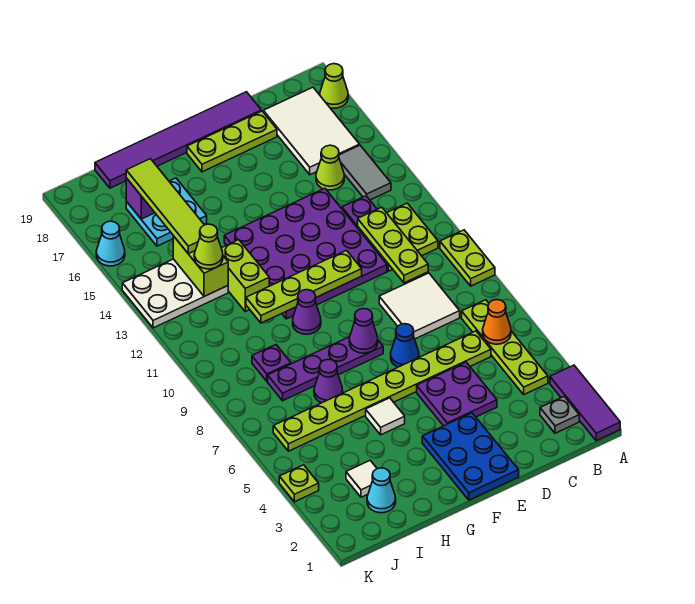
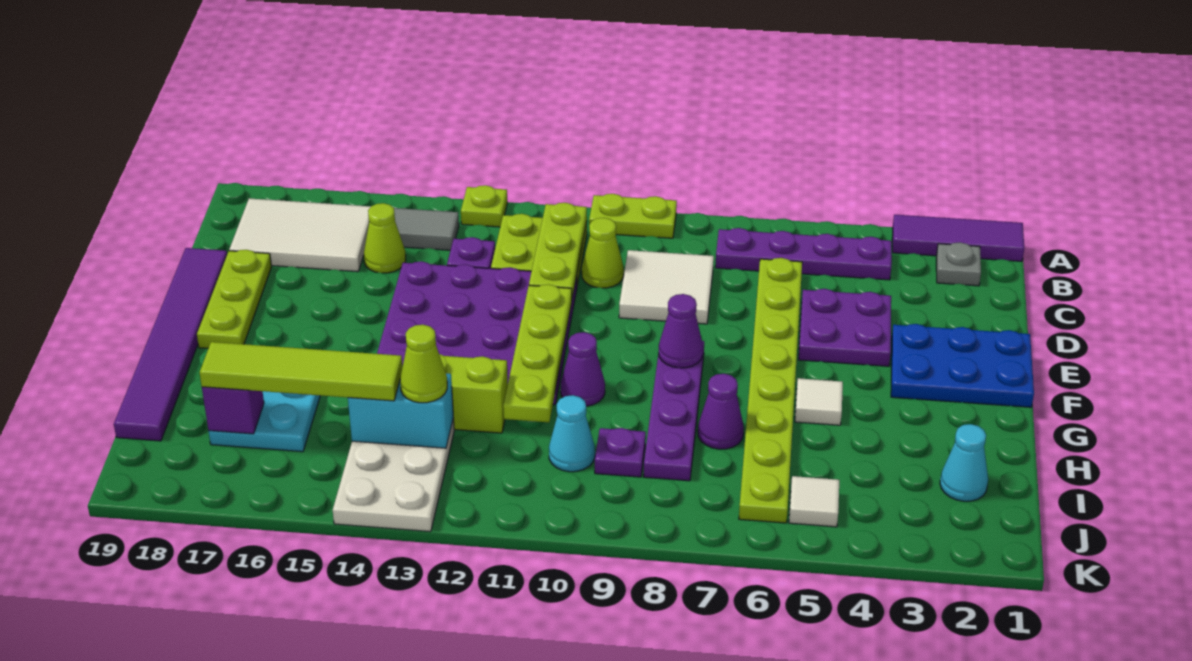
lime cone A18 level 1 -> lime cone C10 level 1
lime plate B4:B7 level 1 -> purple plate B4:B7 level 1
orange cone B6 level 2 -> none
lime plate C10:C12 level 2 -> lime plate B11:D11 level 2
blue cone E7 level 1 -> none
white tile I3 level 1 -> white tile J5 level 1
lime brick I13:I14 level 2 -> cyan brick I13:I14 level 2
lime plate K4 level 1 -> lime plate A13 level 1
cyan cone K16 level 1 -> cyan cone I10 level 1

